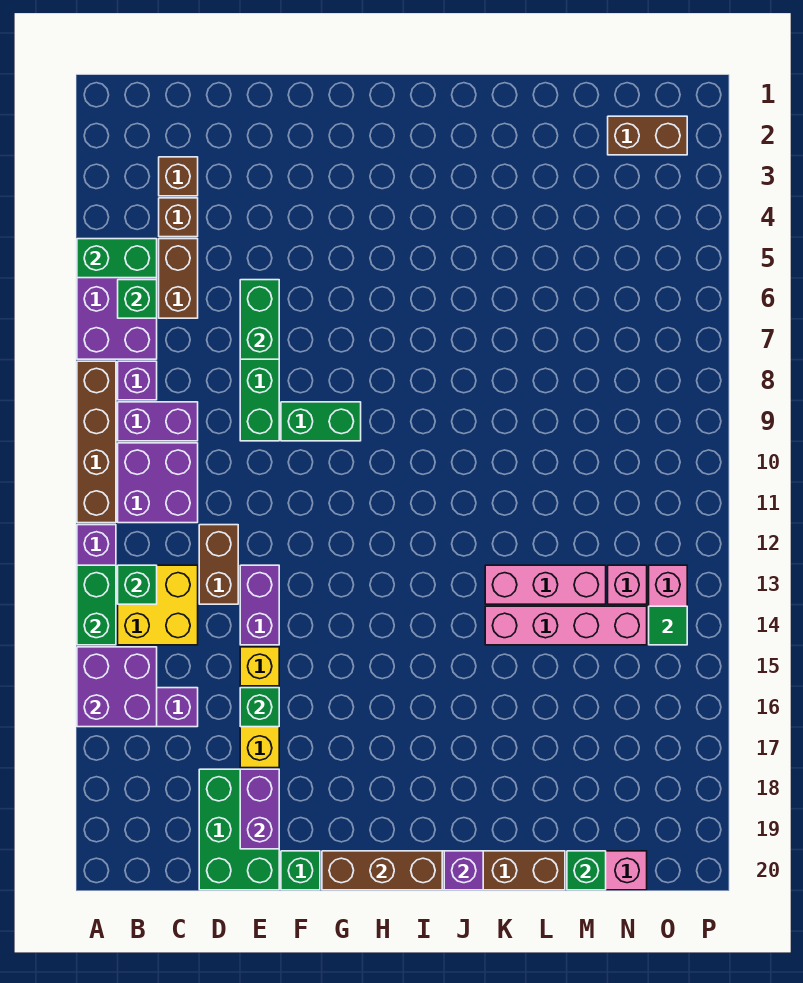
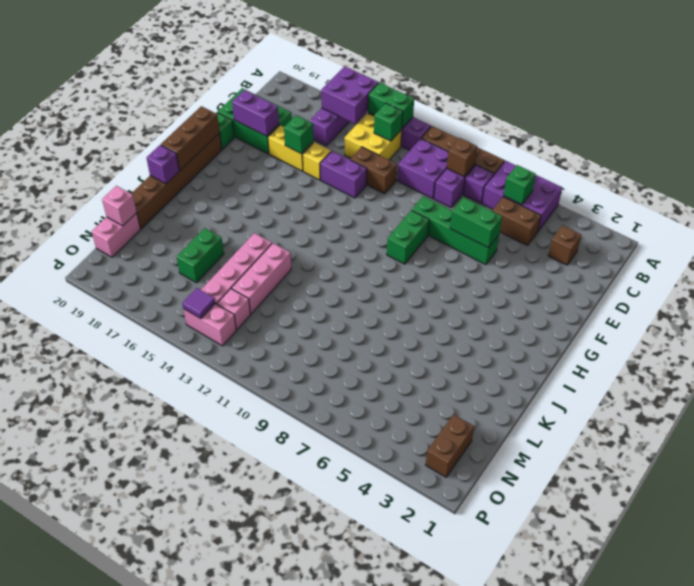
green brick A5:B5 level 2 -> green brick L16:M16 level 1
brown brick C4 level 1 -> brown brick B9 level 2
green brick M20 level 2 -> pink brick M20 level 2
green tile O14 level 2 -> purple tile O14 level 2

